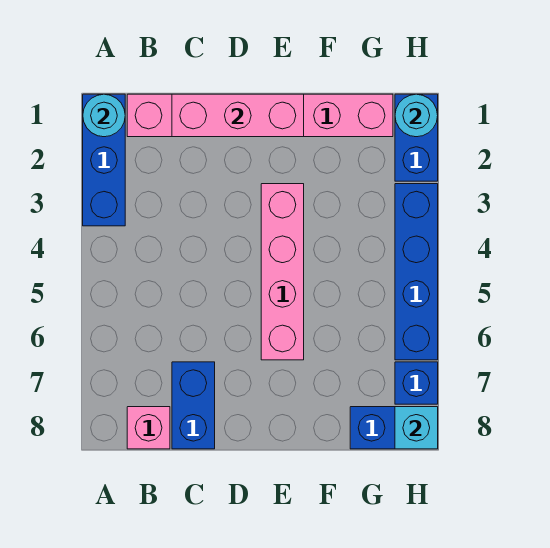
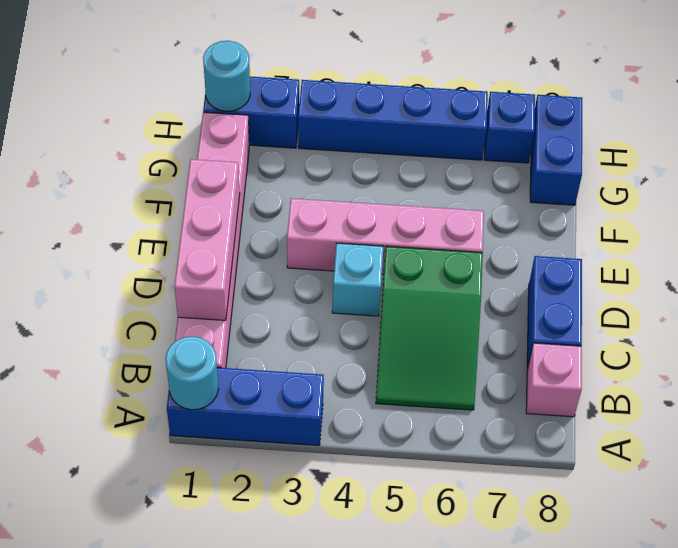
none -> green slope B5:D6 level 1 top D
blue brick C7:C8 level 1 -> blue brick C8:D8 level 1
cyan brick H8 level 2 -> cyan brick D4 level 1

